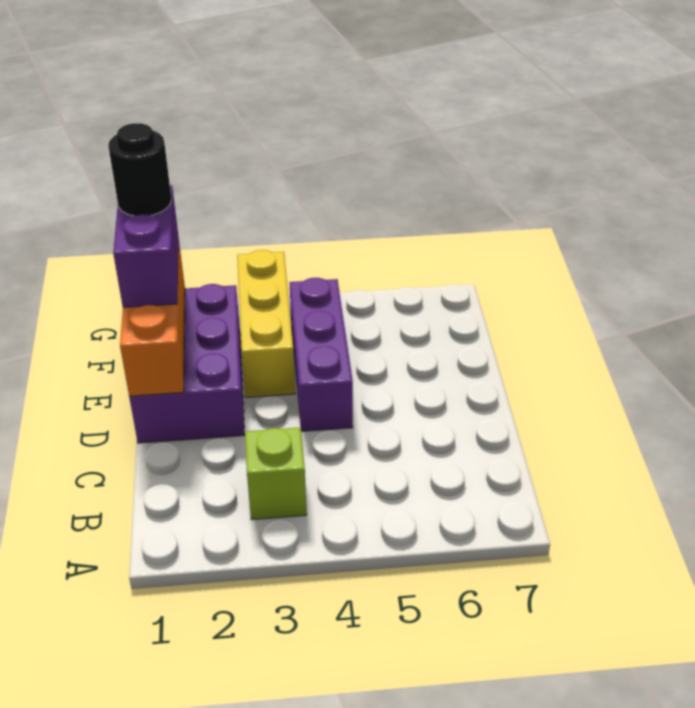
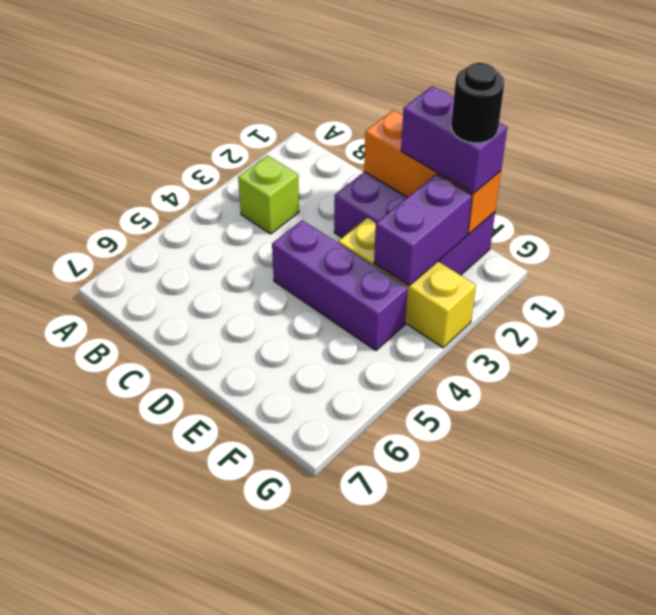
none -> purple brick F2:F3 level 2

